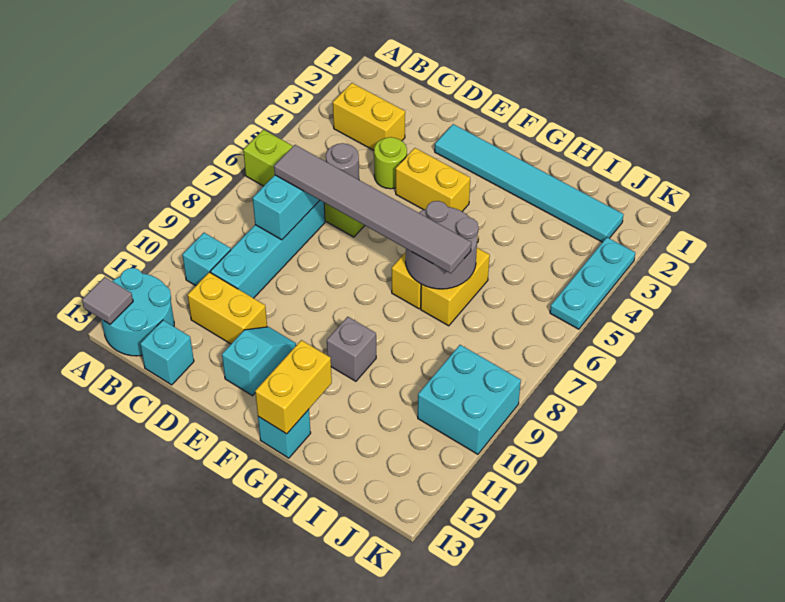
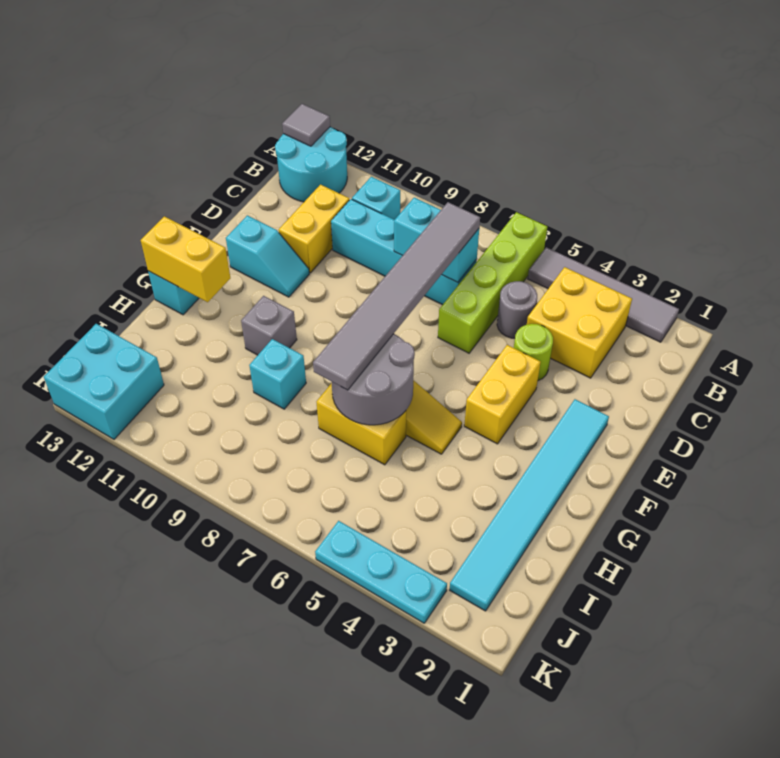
none -> grey tile A2:A5 level 1
yellow brick B3:C3 level 1 -> yellow brick B3:C4 level 1
cyan brick C13 level 1 -> cyan brick H9 level 1
cyan brick J9:K10 level 1 -> cyan brick J12:K13 level 1

